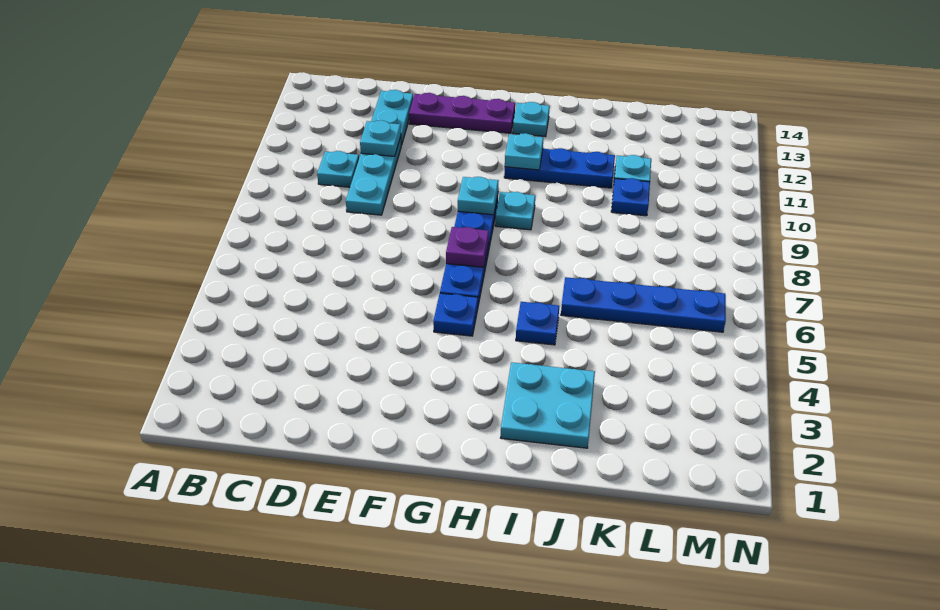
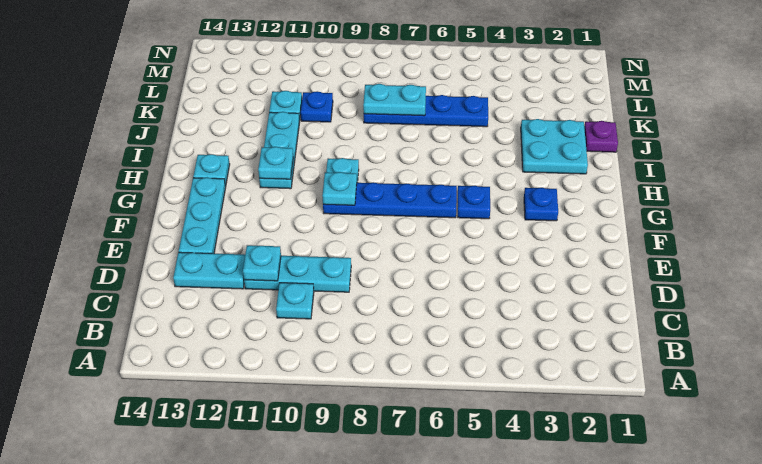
purple plate E13:G13 level 1 -> cyan plate E13:G13 level 1
purple plate G7 level 2 -> purple plate J1 level 1
blue plate H11:J11 level 1 -> cyan plate H11:J11 level 1
blue plate I5 level 1 -> blue plate G3 level 1
blue plate J6:M6 level 1 -> blue plate K5:K8 level 1
none -> cyan plate K7:K8 level 2

